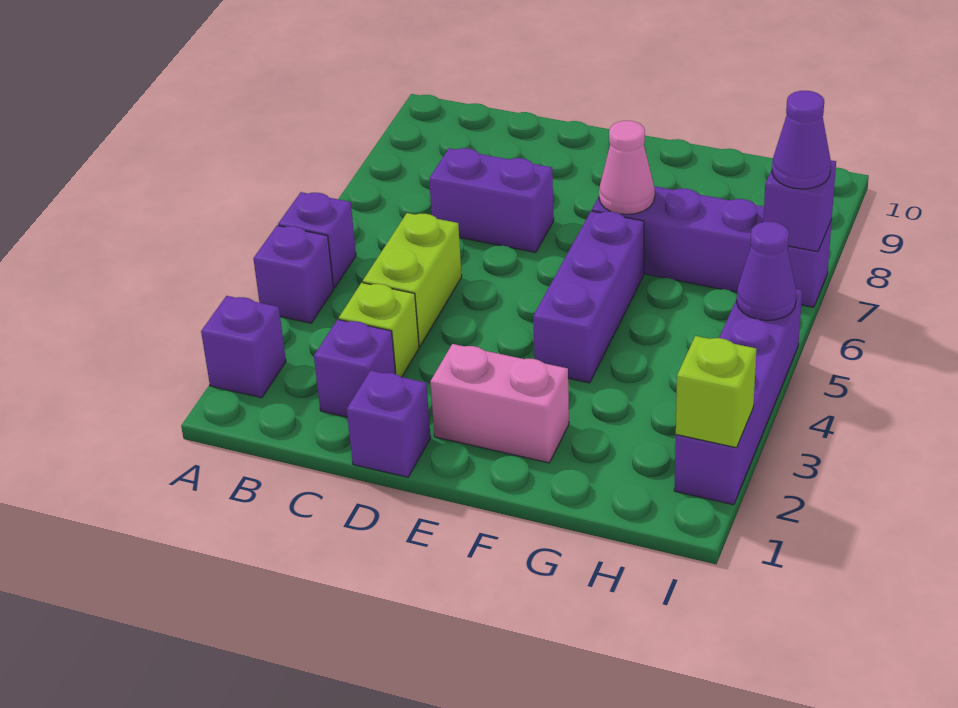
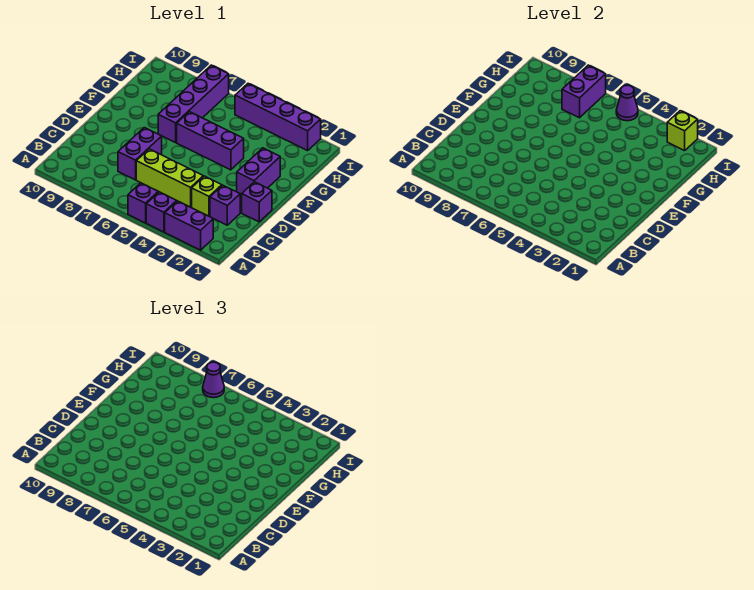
purple brick A2 level 1 -> purple brick A2:A3 level 1
lime brick C4:C5 level 1 -> lime brick C4:C6 level 1
pink brick E2:F2 level 1 -> purple brick E2:F2 level 1
pink cone F7 level 2 -> none
purple brick I7 level 2 -> purple brick H7:I7 level 2

